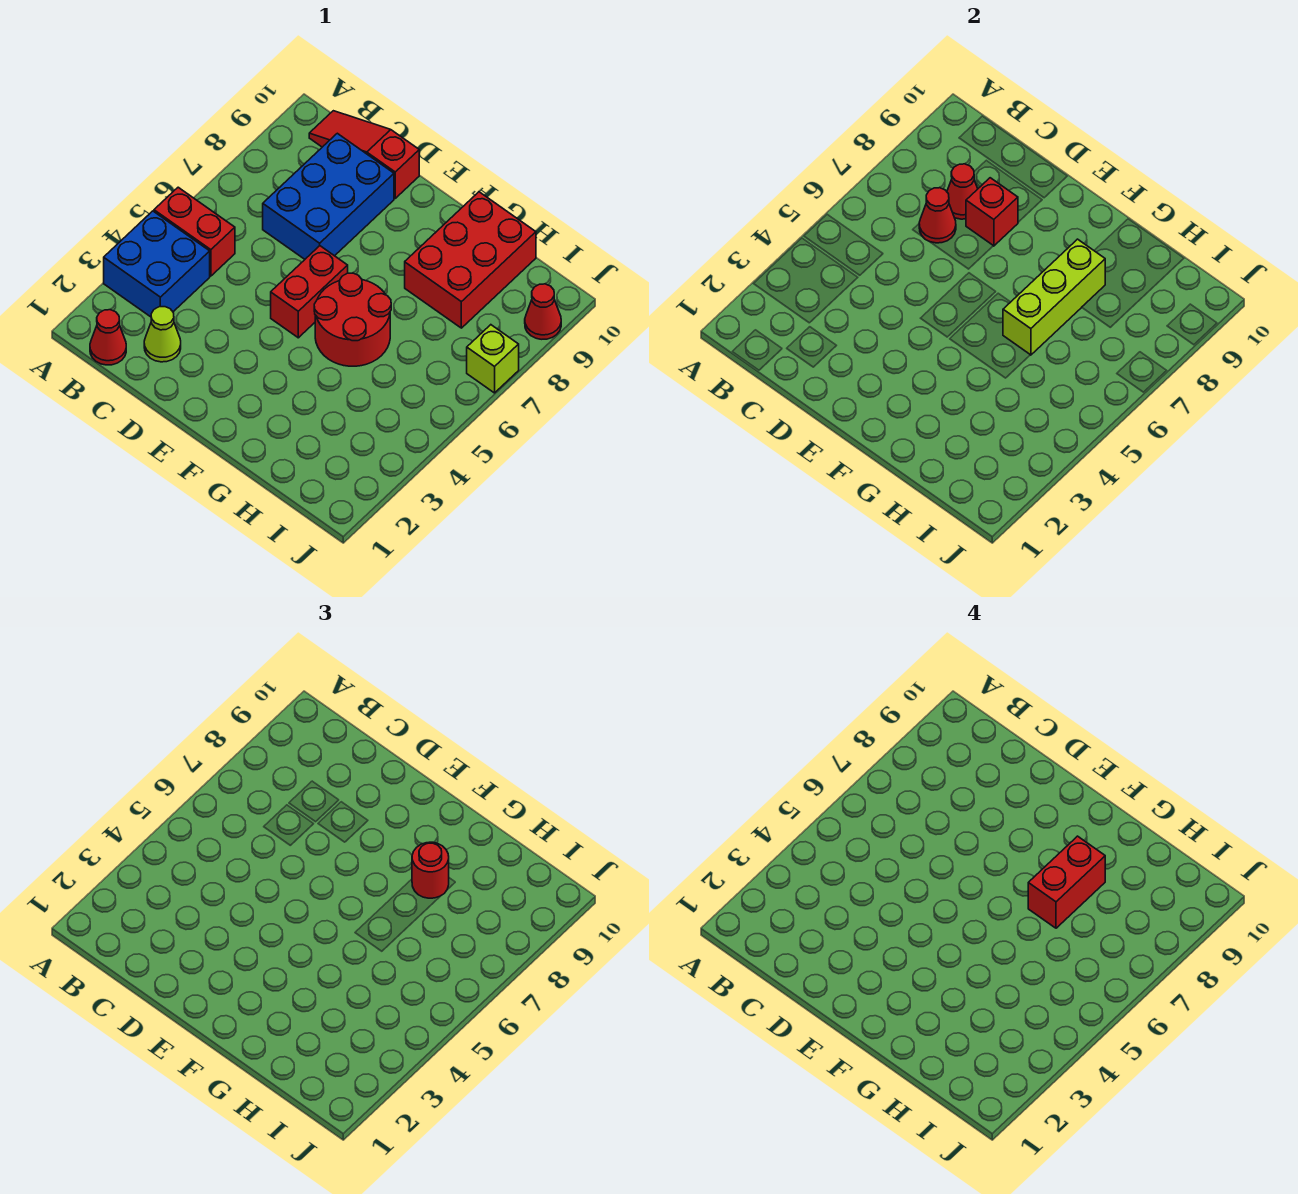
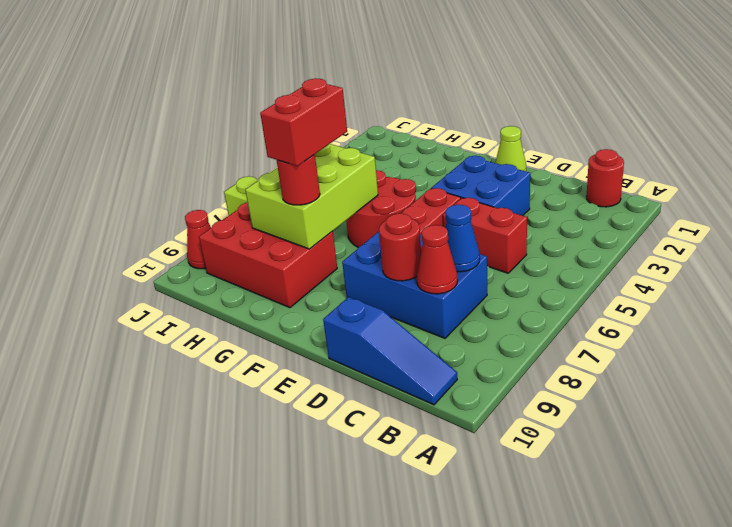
blue brick A3:B4 level 1 -> blue brick D3:E4 level 1
red brick A5:B5 level 1 -> red brick C5:D5 level 1
red cone B1 level 1 -> red round brick B1 level 1
red slope B10:D10 level 1 top D -> blue slope B10:D10 level 1 top D
lime cone C2 level 1 -> lime cone E1 level 1
blue brick C7:D9 level 1 -> blue brick C7:E8 level 1
red cone C7 level 2 -> blue cone C7 level 2
red brick D8 level 2 -> red round brick D8 level 2
lime brick G6:G8 level 2 -> lime brick G6:H8 level 2
red brick G8:H10 level 1 -> red brick G8:I9 level 1

